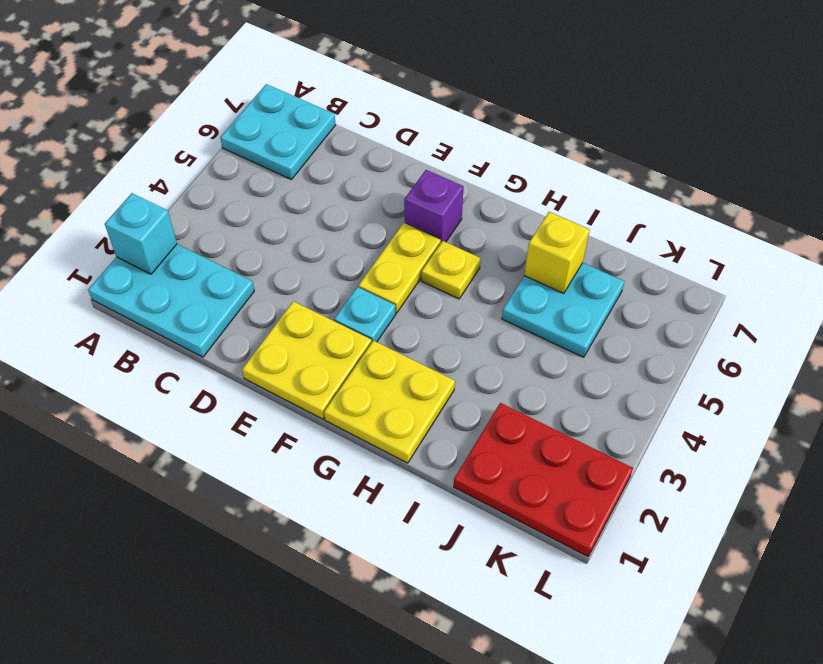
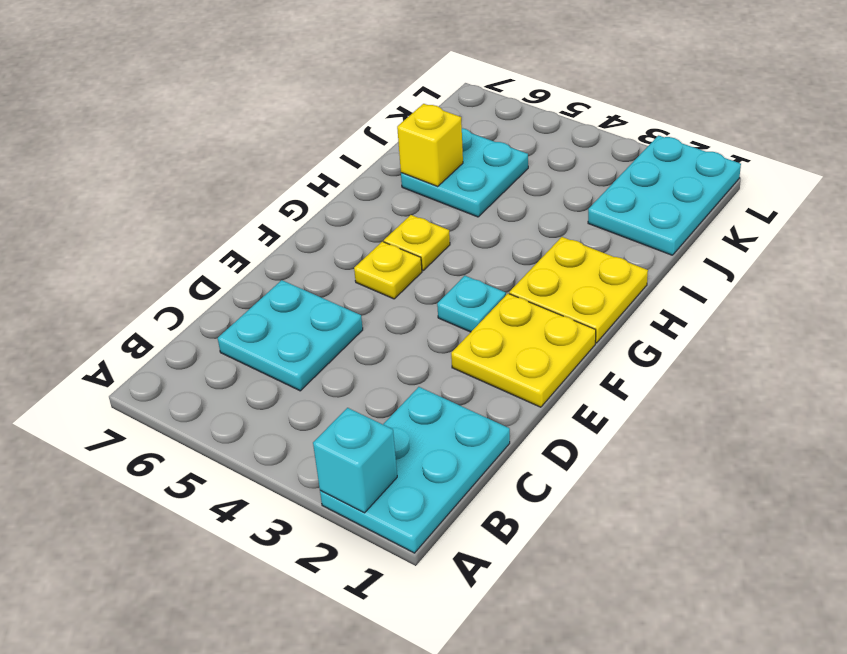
cyan plate A6:B7 level 1 -> cyan plate C5:D6 level 1
yellow plate F4:F5 level 1 -> yellow plate F5 level 1
purple brick F6 level 1 -> none
red plate J1:L2 level 1 -> cyan plate J1:L2 level 1

